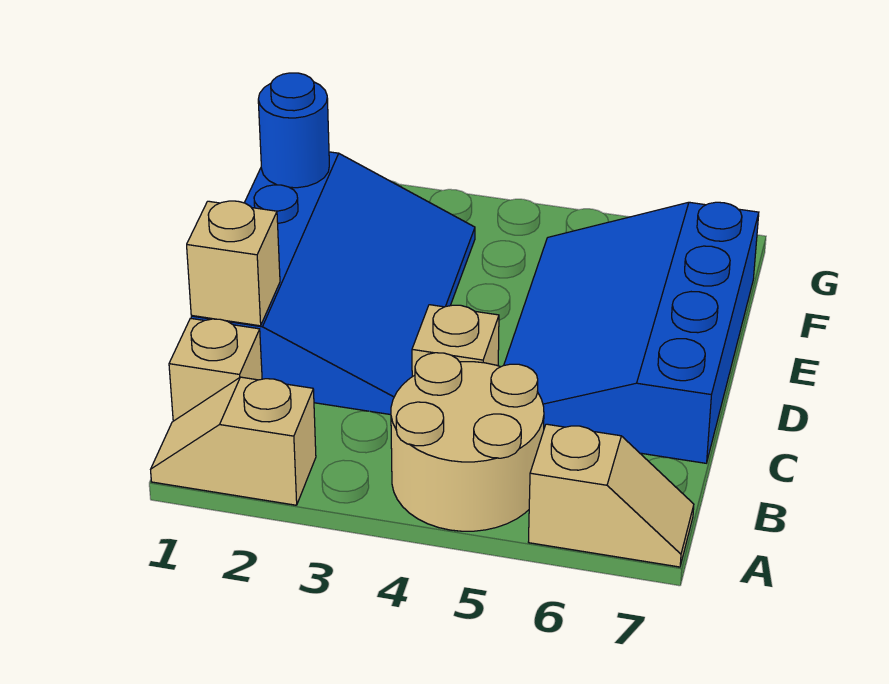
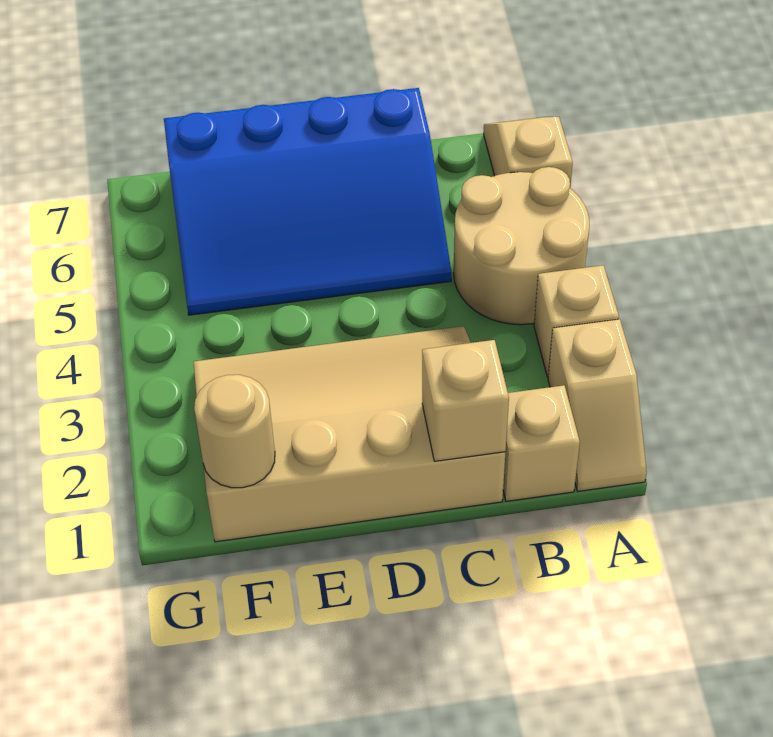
blue slope C1:F3 level 1 top 1 -> tan slope C1:F3 level 1 top 1
tan brick C4 level 1 -> tan brick A3 level 1
blue round brick F1 level 2 -> tan round brick F1 level 2

